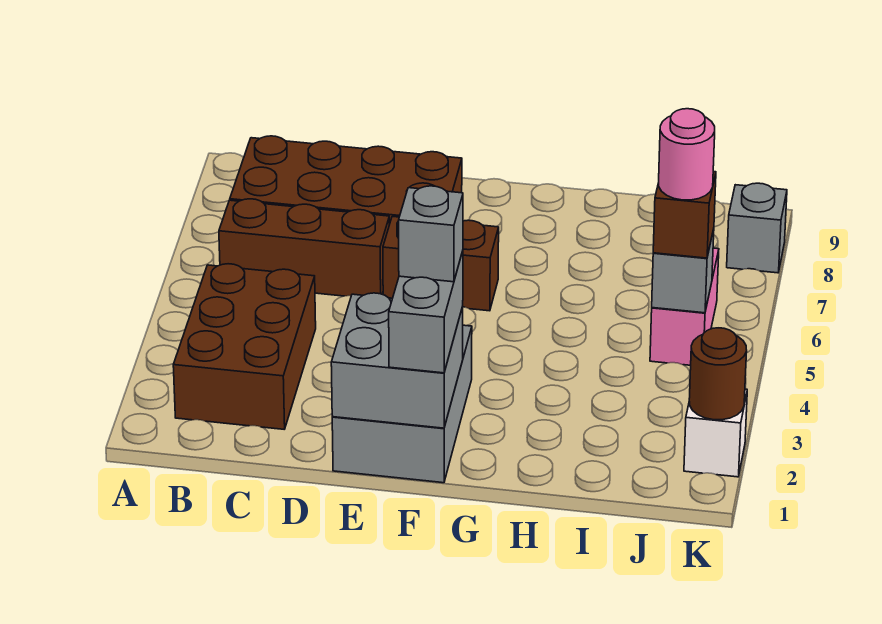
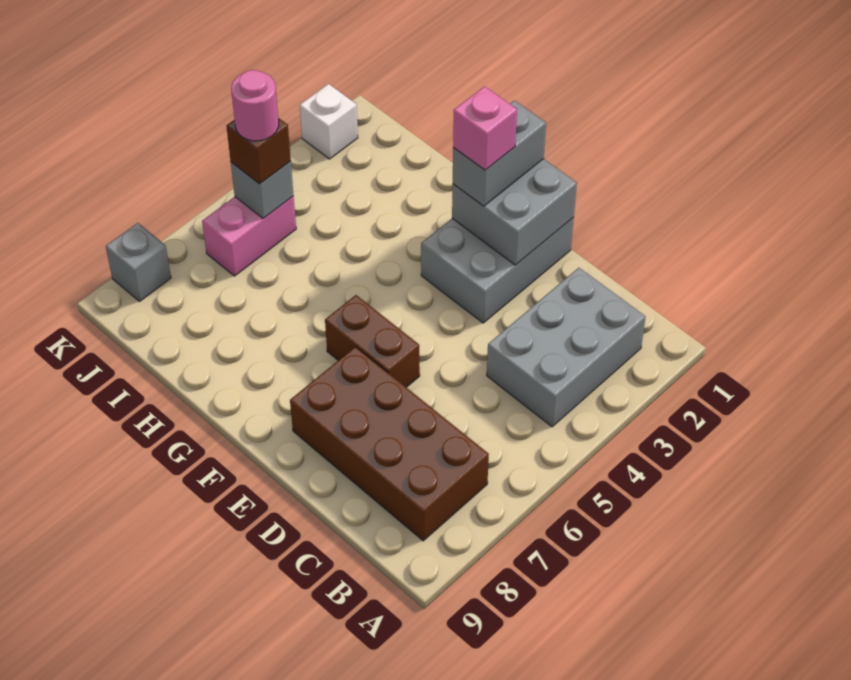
brown brick B2:C4 level 1 -> grey brick B2:C4 level 1
brown brick B6:D6 level 1 -> none
grey brick F2 level 4 -> pink brick F2 level 4
brown round brick K2 level 2 -> none

